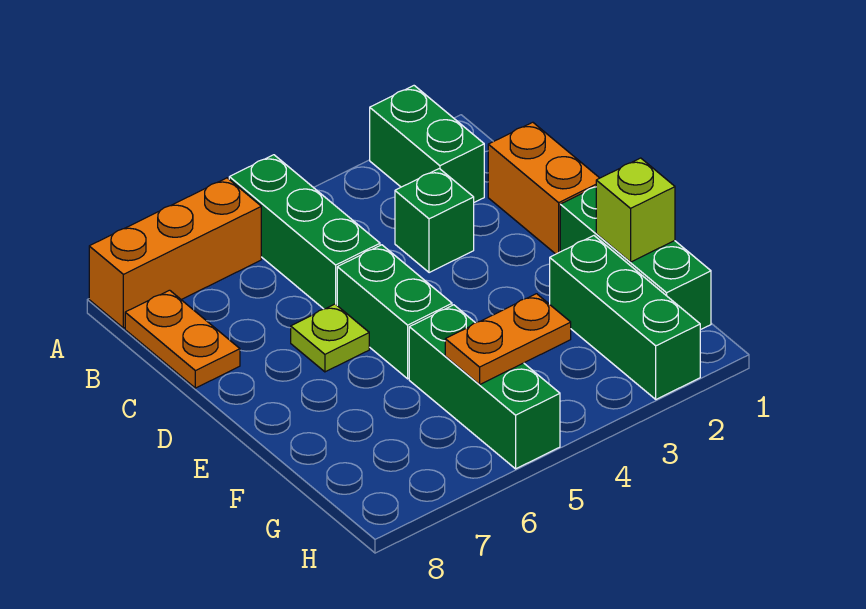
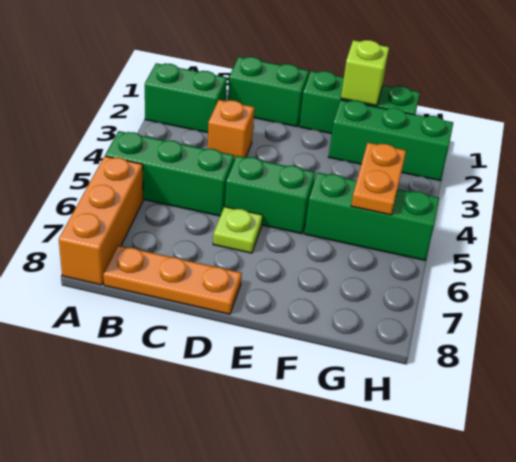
orange plate B8:C8 level 1 -> orange plate B8:D8 level 1
orange brick C1:D1 level 1 -> green brick C1:D1 level 1
green brick C3 level 1 -> orange brick C3 level 1

